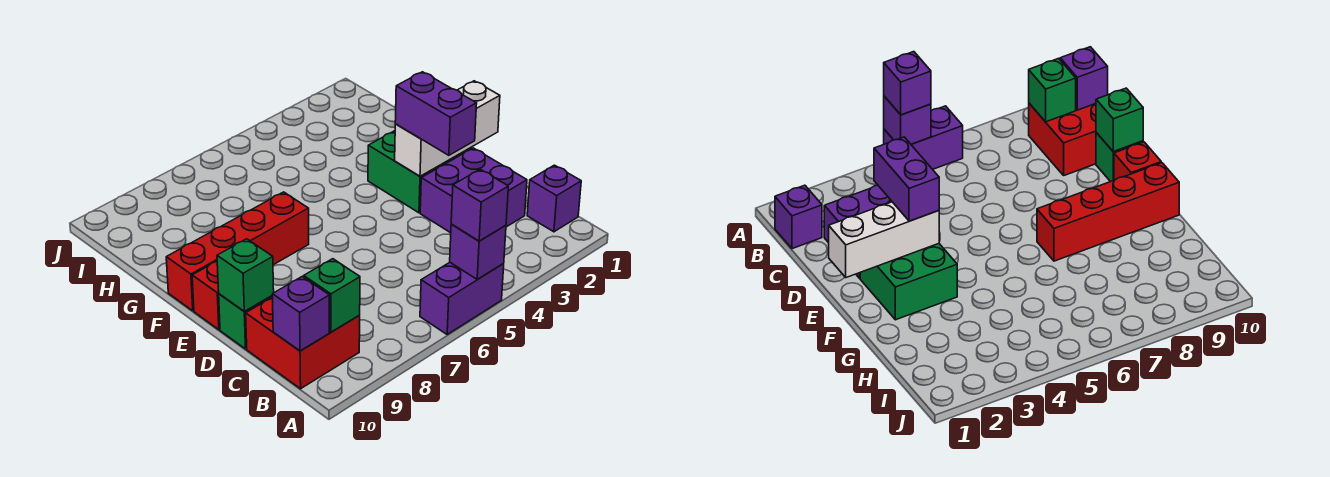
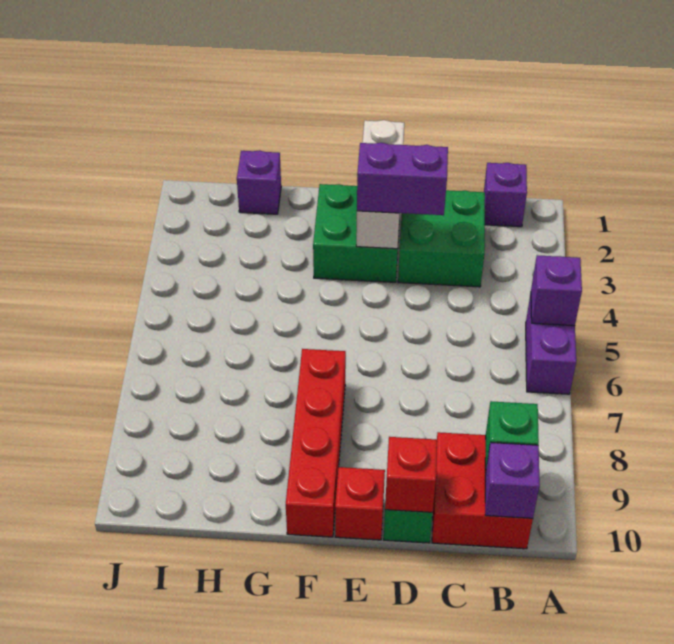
purple brick A5 level 3 -> purple brick H1 level 1
purple brick C2:D3 level 1 -> green brick C2:D3 level 1
green brick D10 level 2 -> red brick D10 level 2

